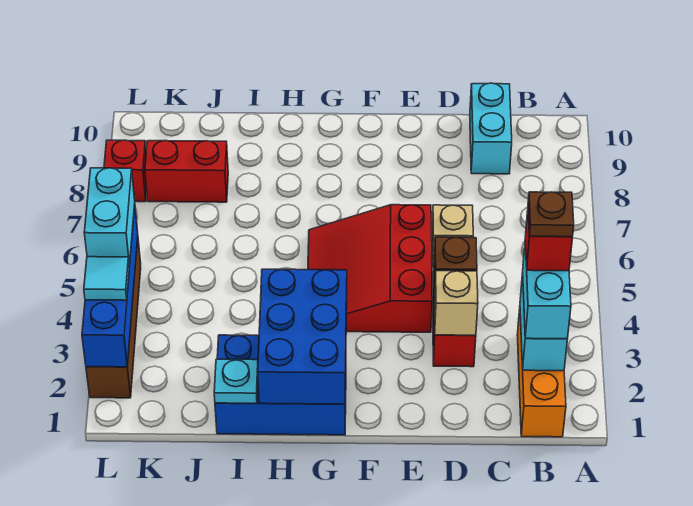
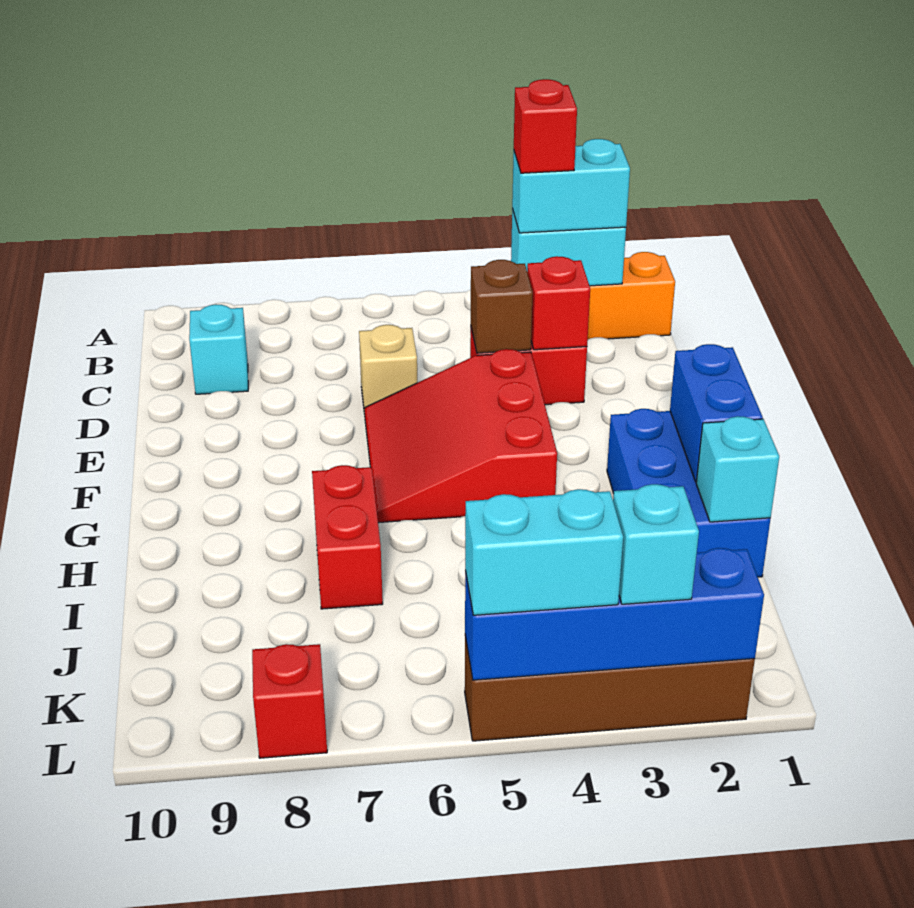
brown plate B3 level 5 -> none
cyan brick C9:C10 level 1 -> cyan brick C9 level 1
tan brick D3 level 2 -> red brick D3 level 2
red slope E4:G6 level 1 top E -> red slope E4:G6 level 1 top 4
blue brick G1:H3 level 2 -> blue brick G1:H1 level 2
cyan plate I1 level 2 -> cyan brick I1 level 2
red brick J8:K8 level 1 -> red brick H7:I7 level 1
cyan tile L3 level 3 -> cyan brick L3 level 3

